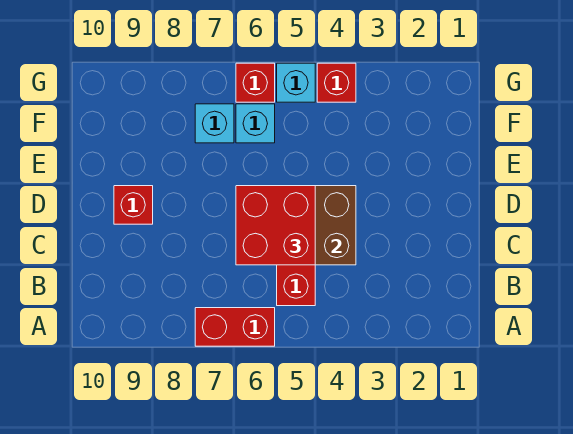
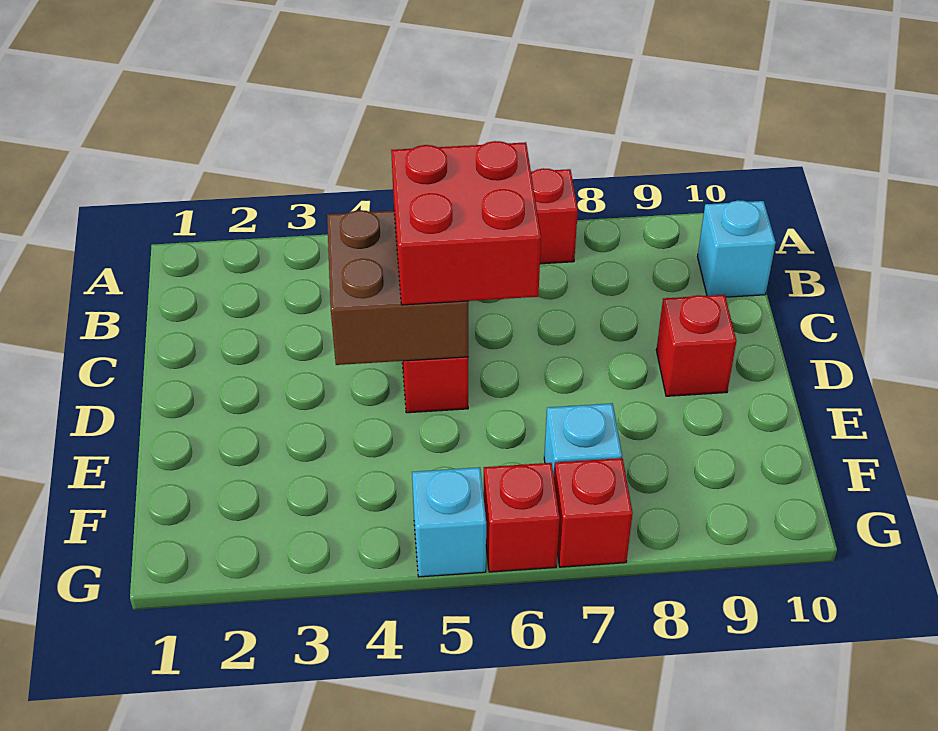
cyan brick F6 level 1 -> cyan brick B10 level 1
red brick G4 level 1 -> red brick G7 level 1

